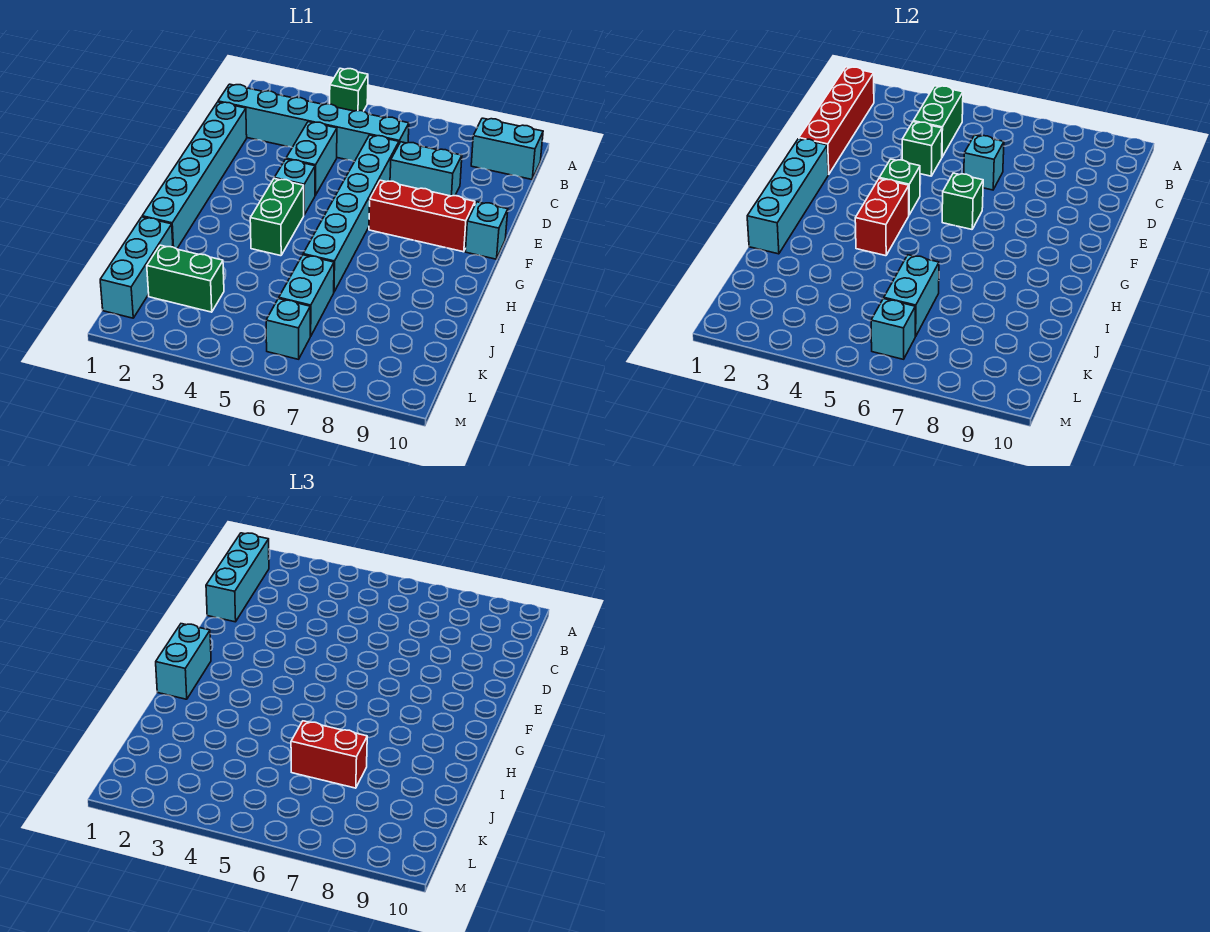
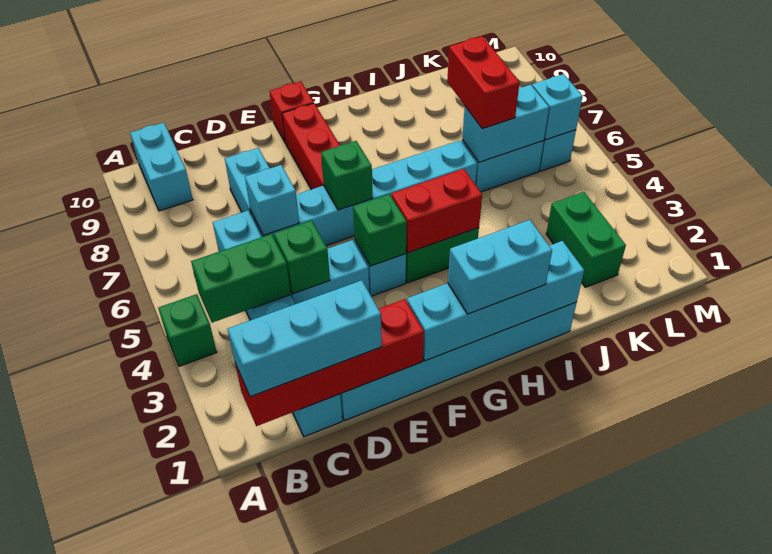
cyan brick F10 level 1 -> red brick F10 level 1
cyan brick J1:L1 level 1 -> none

